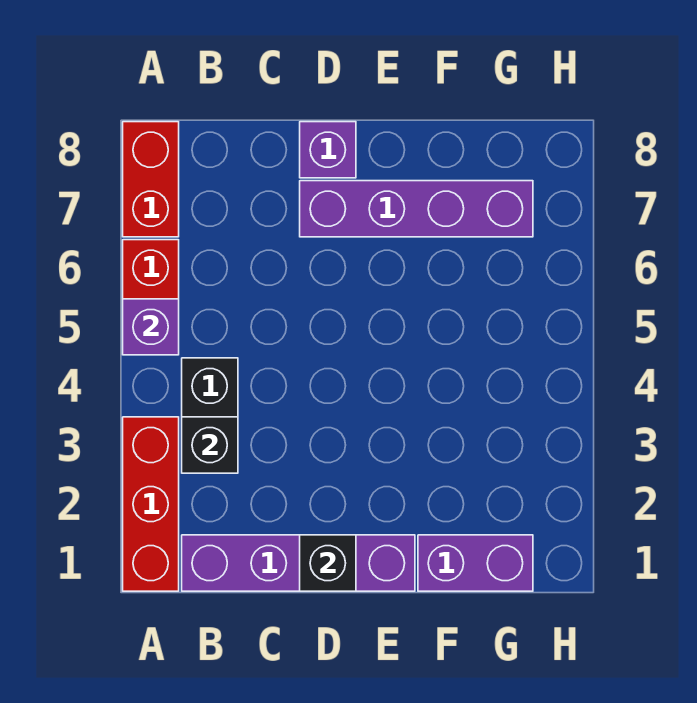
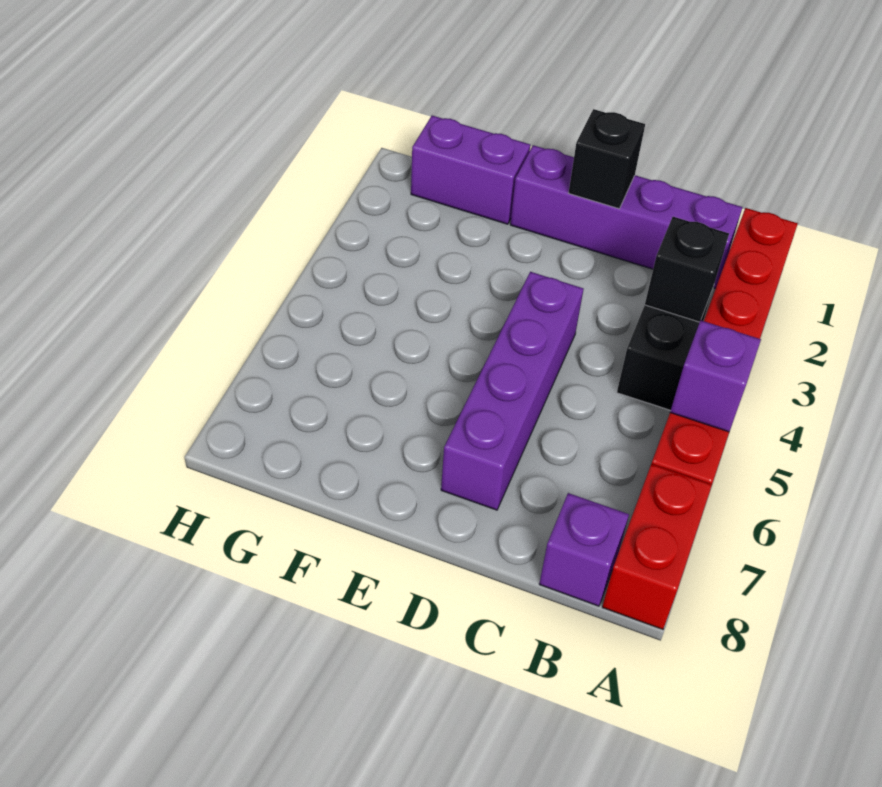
purple brick D7:G7 level 1 -> purple brick D4:D7 level 1
purple brick D8 level 1 -> purple brick B8 level 1

